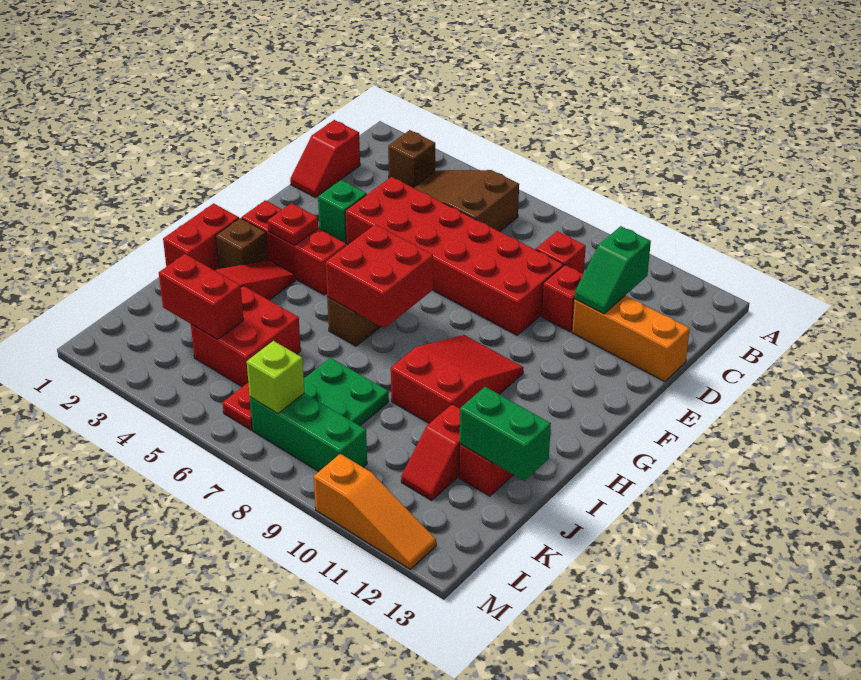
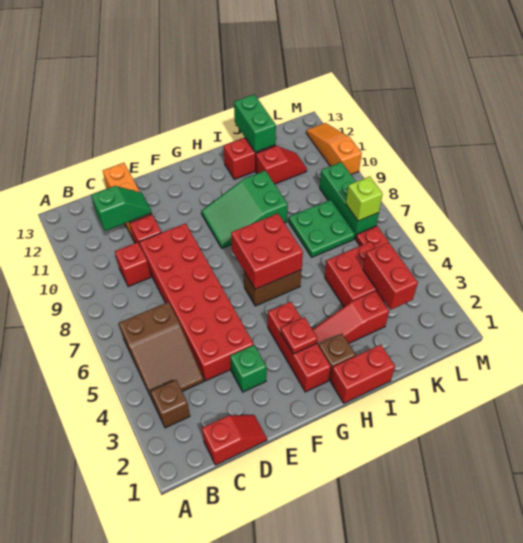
red slope G9:I10 level 1 top I -> green slope G9:I10 level 1 top I

